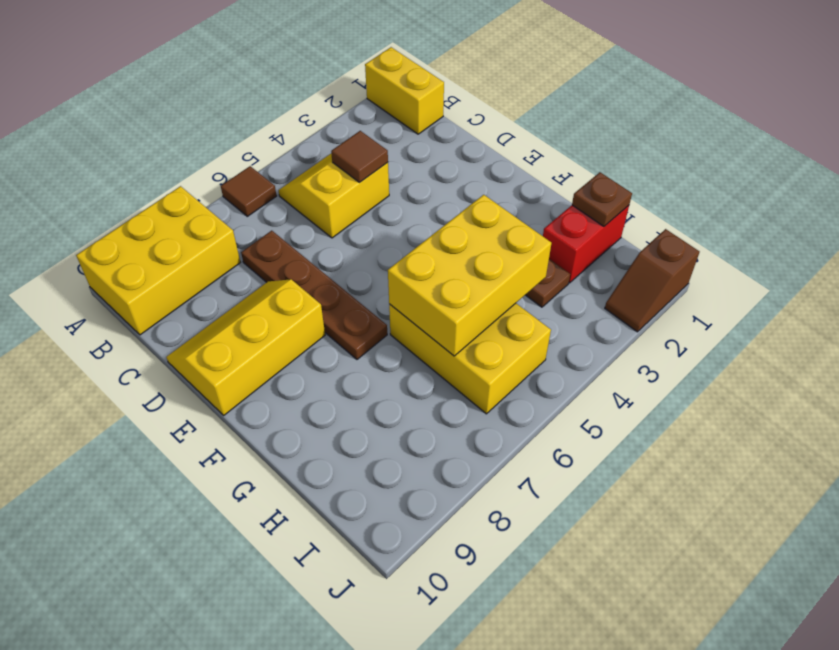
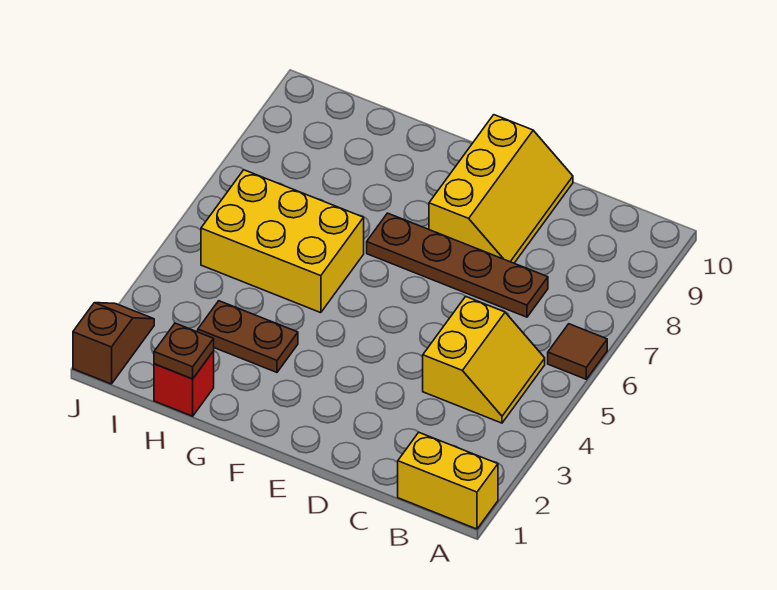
yellow brick A8:B10 level 1 -> none
brown tile C4 level 2 -> none
yellow brick G4:H6 level 2 -> none
red brick H1:H2 level 1 -> red brick H1 level 1

